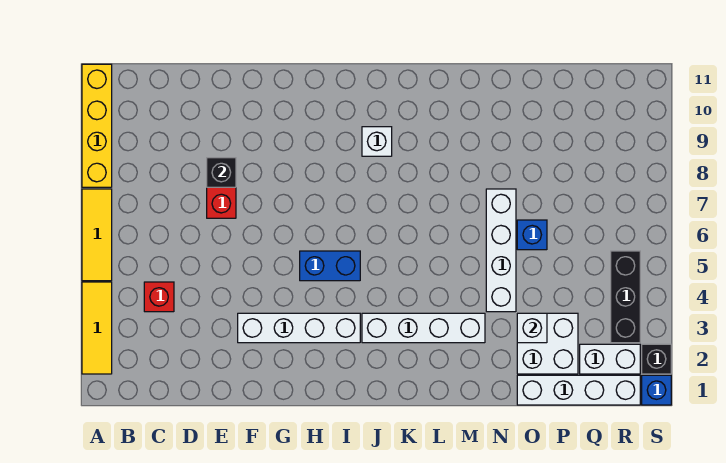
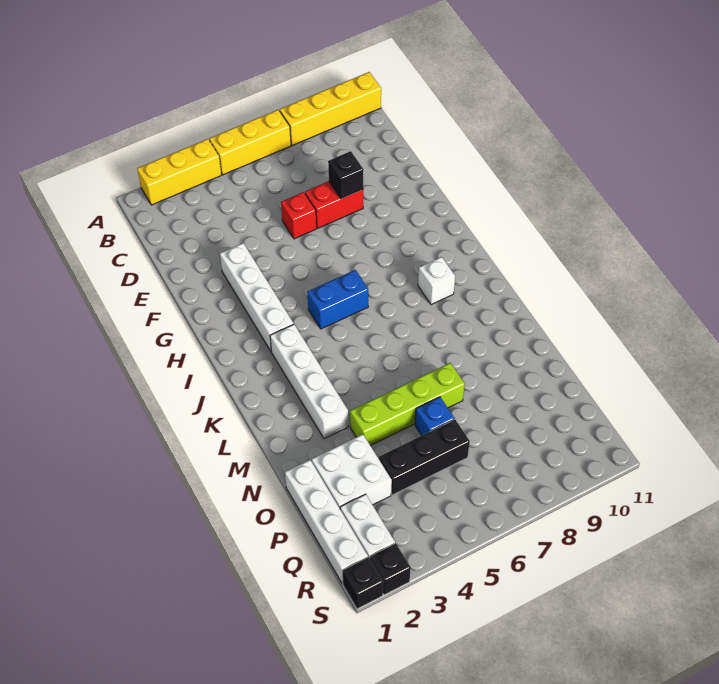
yellow tile A2:A4 level 1 -> yellow brick A2:A4 level 1
yellow tile A5:A7 level 1 -> yellow brick A5:A7 level 1
red brick C4 level 1 -> red brick E6 level 1
blue brick H5:I5 level 1 -> blue brick I5:I6 level 1
white brick N4:N7 level 1 -> lime brick N4:N7 level 1
white brick O3 level 2 -> none
black brick R3:R5 level 1 -> black brick P4:P6 level 1
blue brick S1 level 1 -> black brick S1 level 1

